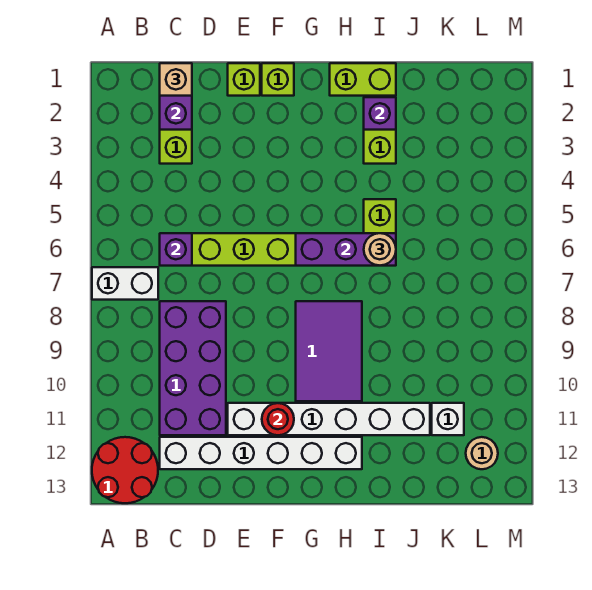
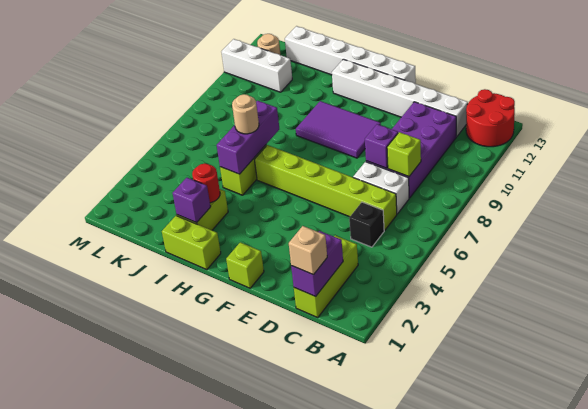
white brick A7:B7 level 1 -> white brick C7:D7 level 1
none -> black brick C5 level 1
purple brick C6 level 2 -> purple brick D8 level 2
lime brick E1 level 1 -> lime brick C8 level 2
white brick E11:J11 level 1 -> white brick F13:K13 level 1
red round brick F11 level 2 -> red round brick I3 level 2
purple brick G6:I6 level 2 -> purple brick I5:I7 level 2
purple tile G8:H10 level 1 -> purple tile F9:H10 level 1
white brick K11 level 1 -> white brick K11:M11 level 1

